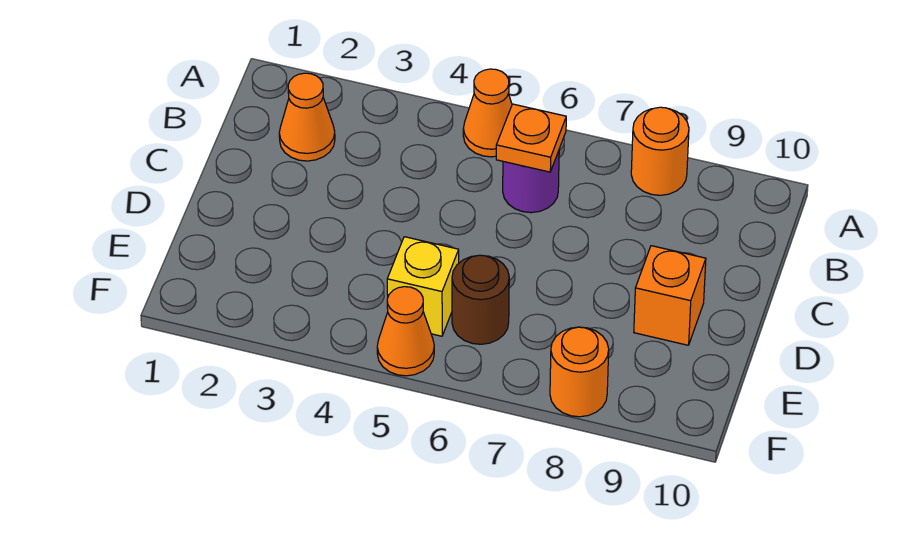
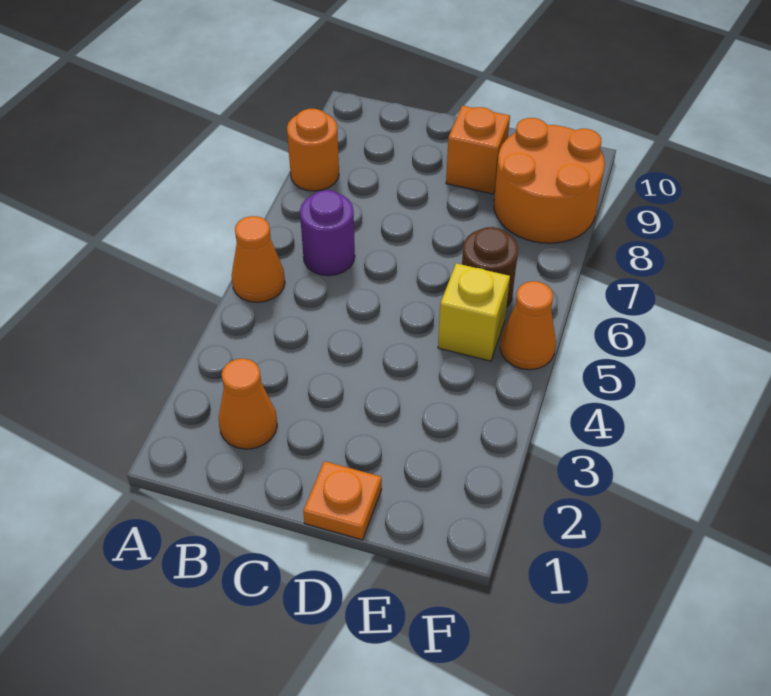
orange plate B6 level 2 -> orange plate D1 level 1
orange round brick F8 level 1 -> orange round brick E8:F9 level 1

